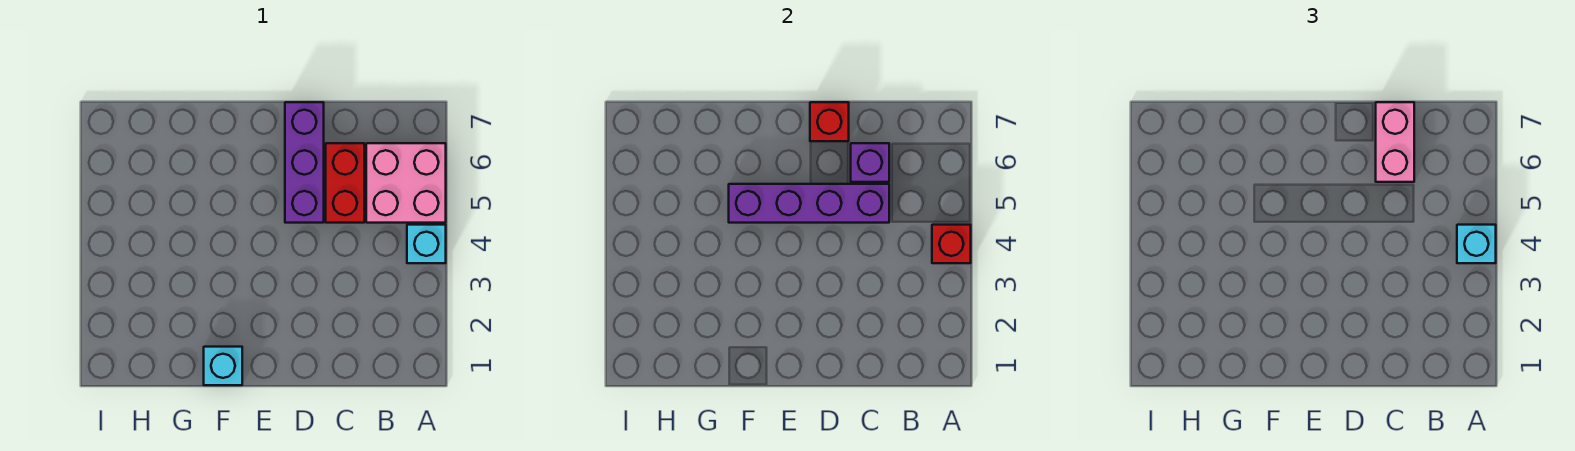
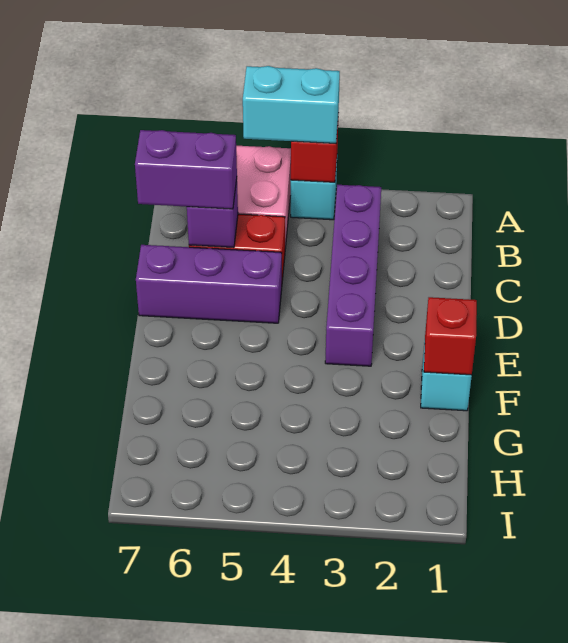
cyan brick A4 level 3 -> cyan brick A4:A5 level 3
purple brick C5:F5 level 2 -> purple brick B3:E3 level 1
pink brick C6:C7 level 3 -> purple brick C6:C7 level 3
red brick D7 level 2 -> red brick F1 level 2

